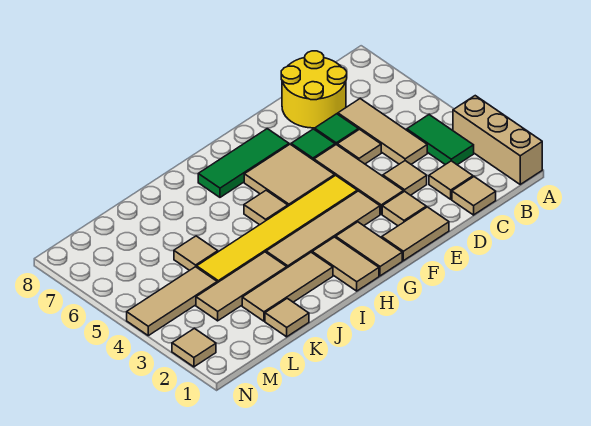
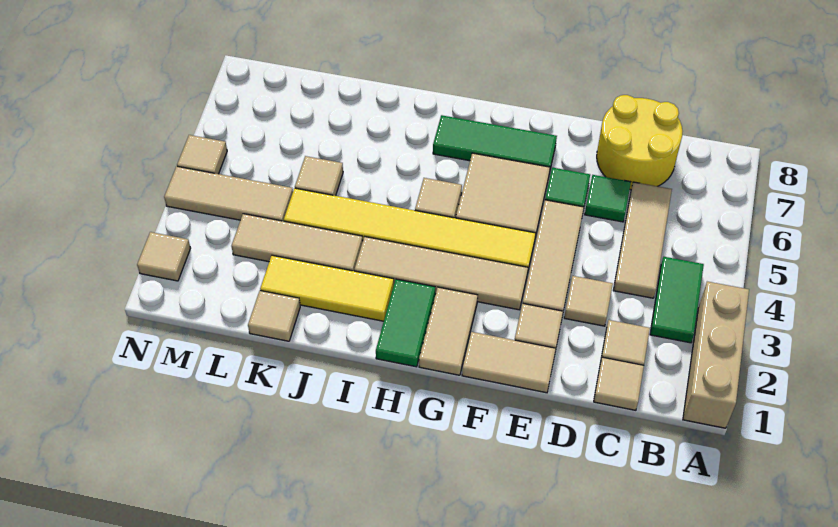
tan tile D5 level 1 -> tan tile N5 level 1
tan tile H1:H2 level 1 -> green tile H1:H2 level 1
tan tile I2:K2 level 1 -> yellow tile I2:K2 level 1

